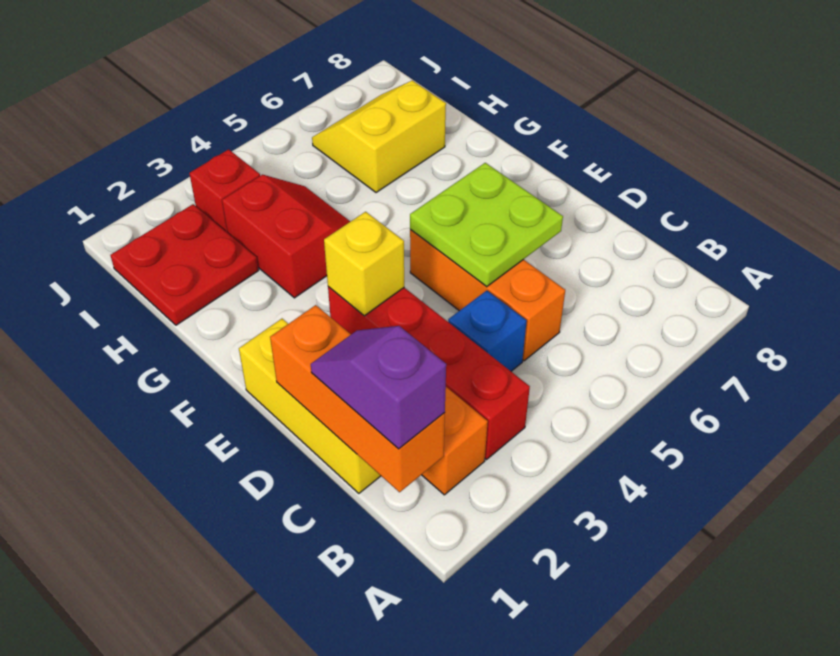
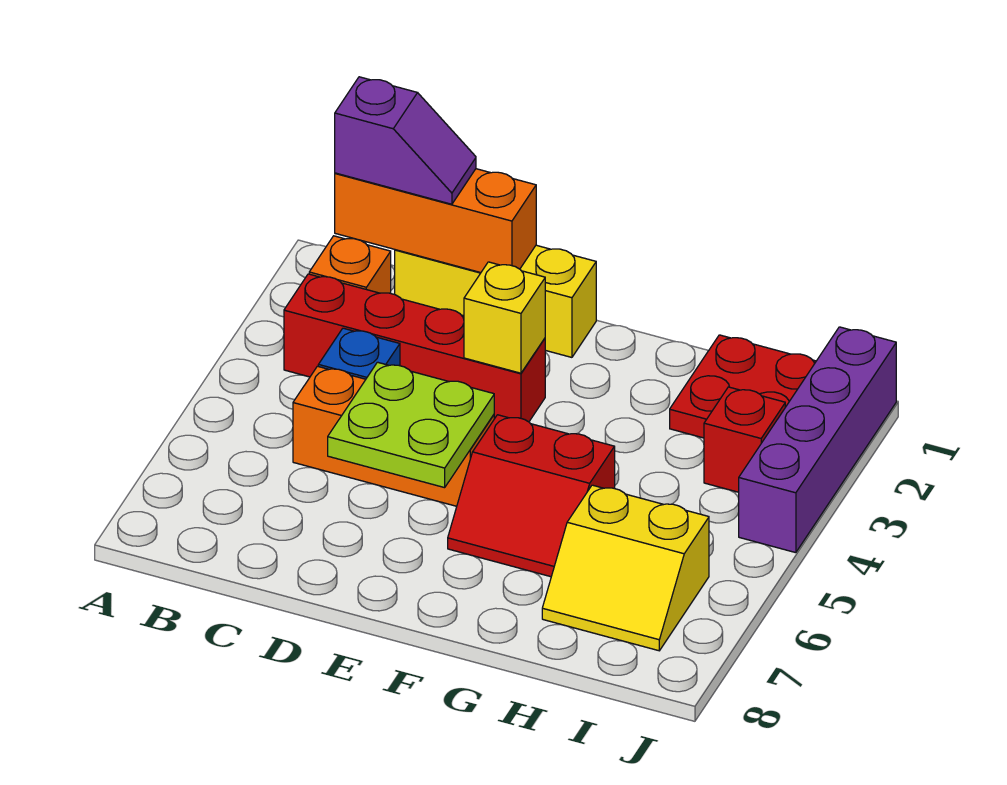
red slope G3:H4 level 1 top 3 -> red slope F5:G6 level 1 top 5
yellow slope H6:I7 level 1 top H -> yellow slope H6:I7 level 1 top 6
none -> purple brick J1:J4 level 1

